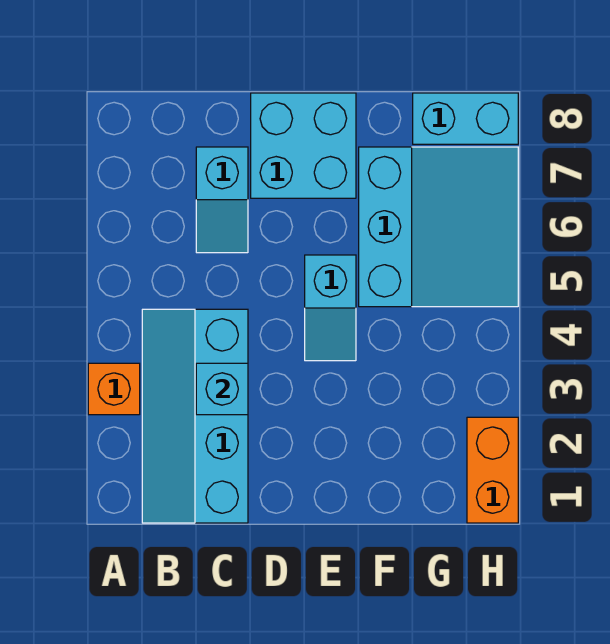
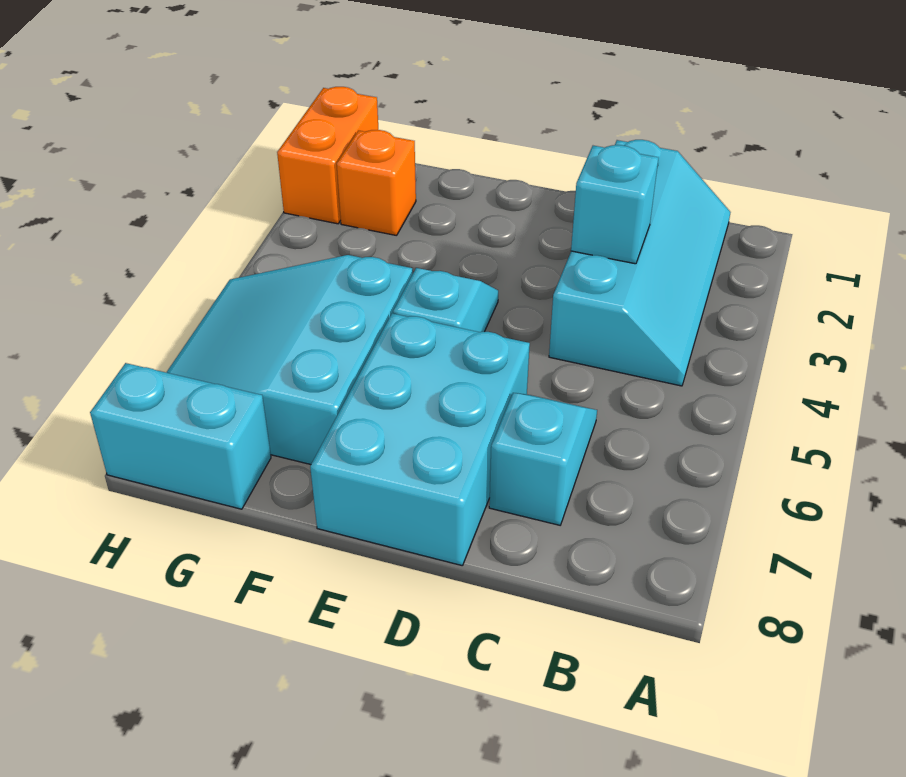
orange brick A3 level 1 -> orange brick G2 level 1
cyan brick D7:E8 level 1 -> cyan brick D6:E8 level 1

